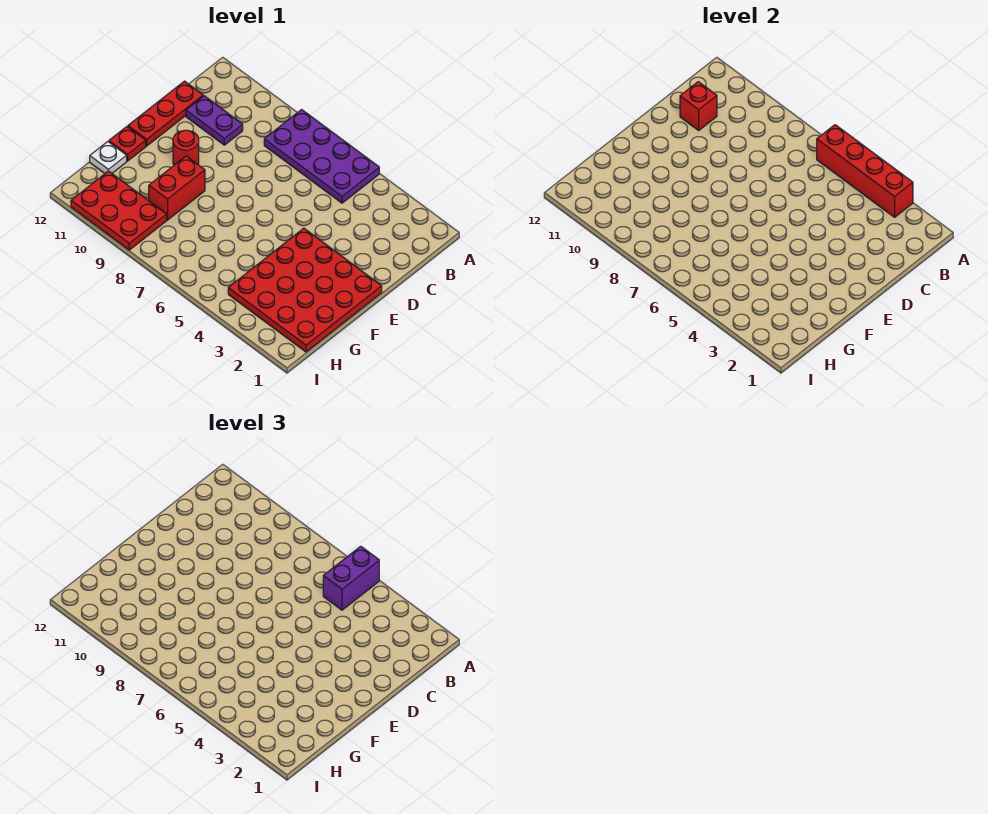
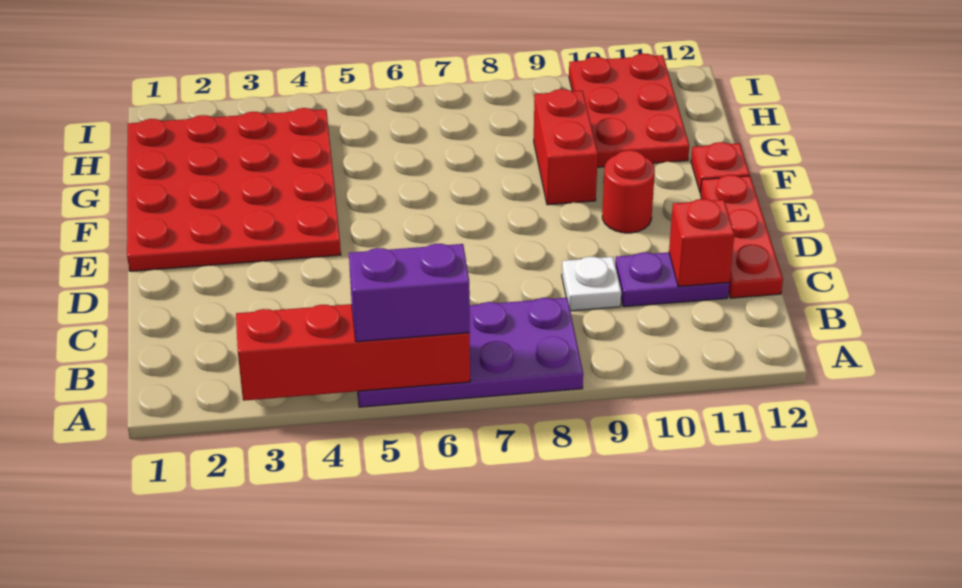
purple brick A5:B5 level 3 -> purple brick A5:A6 level 3
white plate G12 level 1 -> white plate C9 level 1
red plate H9:I11 level 1 -> red plate G10:I11 level 1

